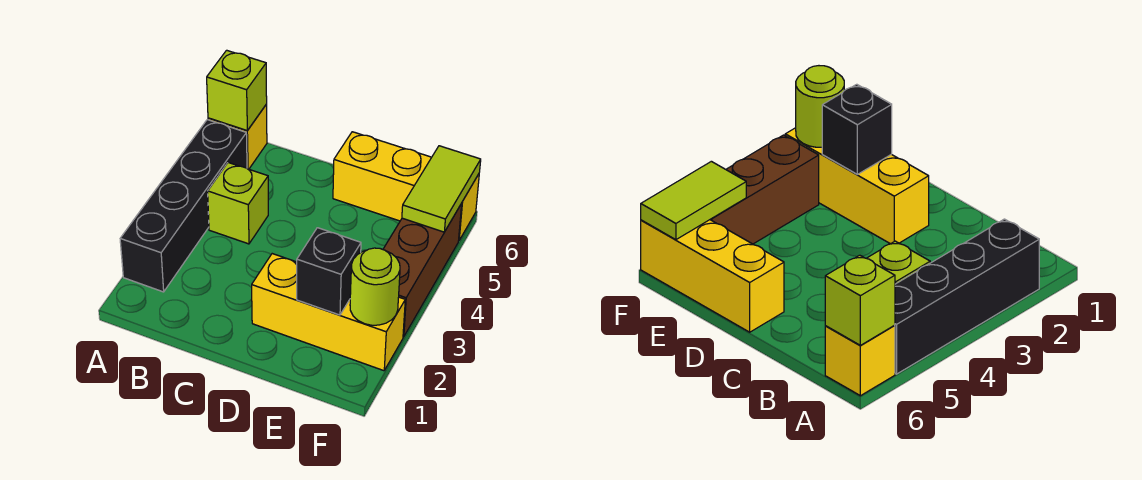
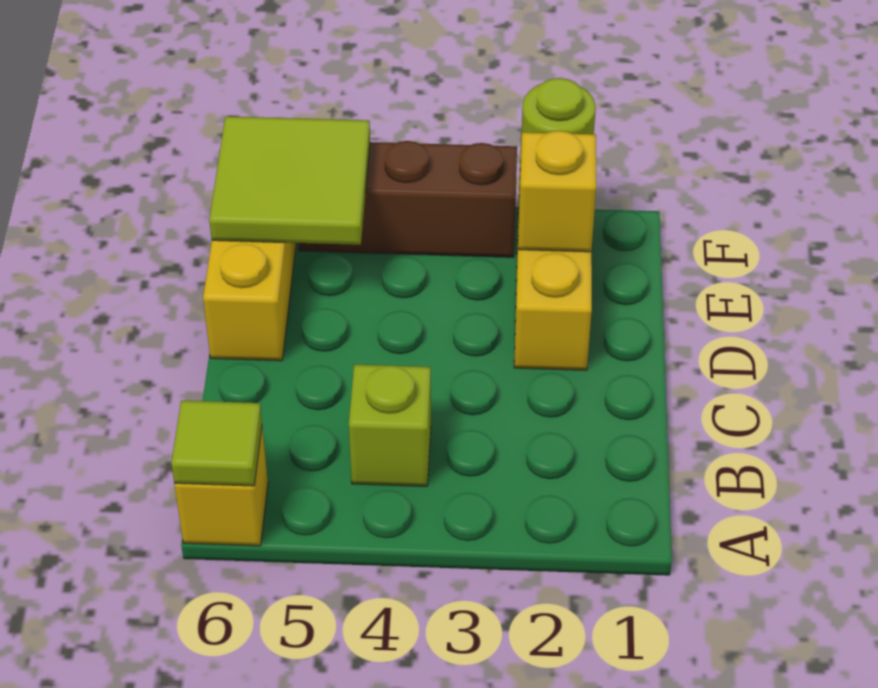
black brick A2:A5 level 1 -> none
lime brick A6 level 2 -> lime tile A6 level 2
black brick E2 level 2 -> yellow brick E2 level 2
lime tile F5:F6 level 2 -> lime tile E5:F6 level 2

